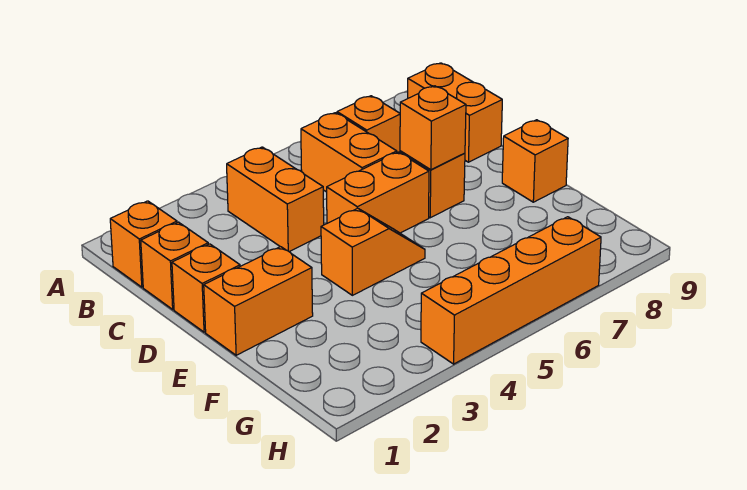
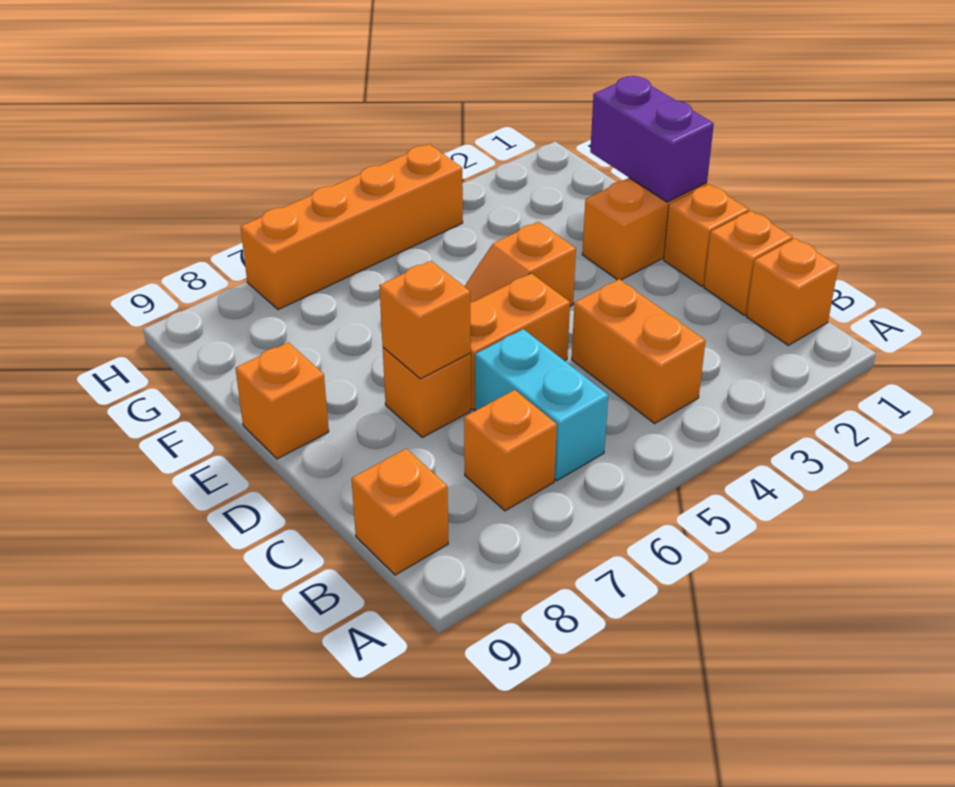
orange brick B6:C6 level 1 -> cyan brick B6:C6 level 1
orange brick B9:C9 level 1 -> orange brick B9 level 1
none -> purple brick E1:F1 level 2

